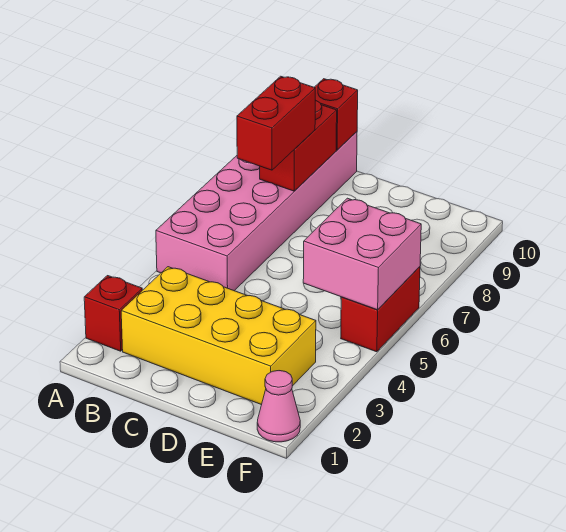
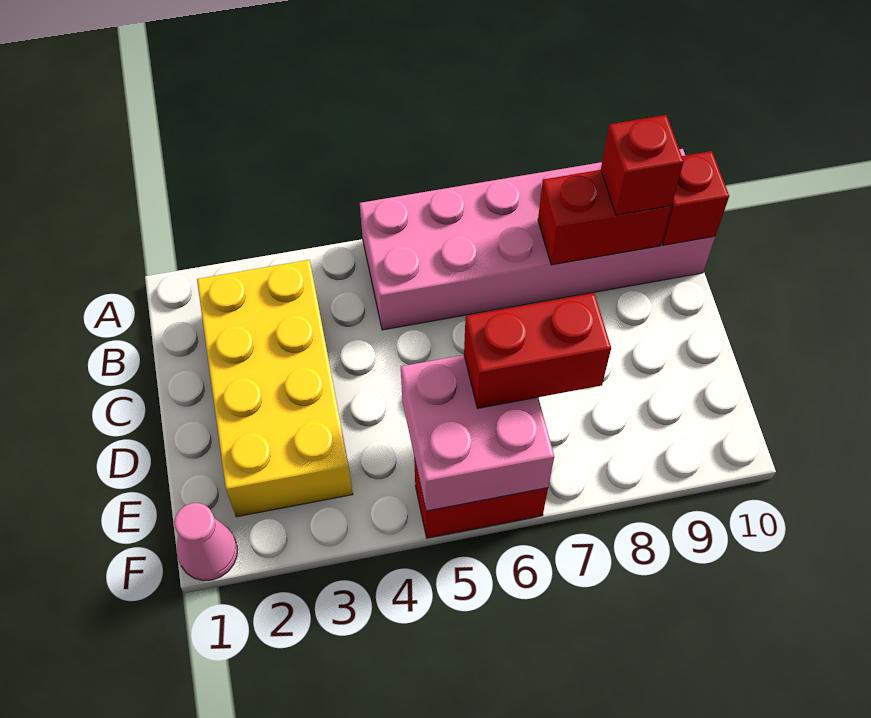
red brick A2 level 1 -> red brick B9 level 3
red brick B7:B8 level 3 -> red brick E6:E7 level 3

